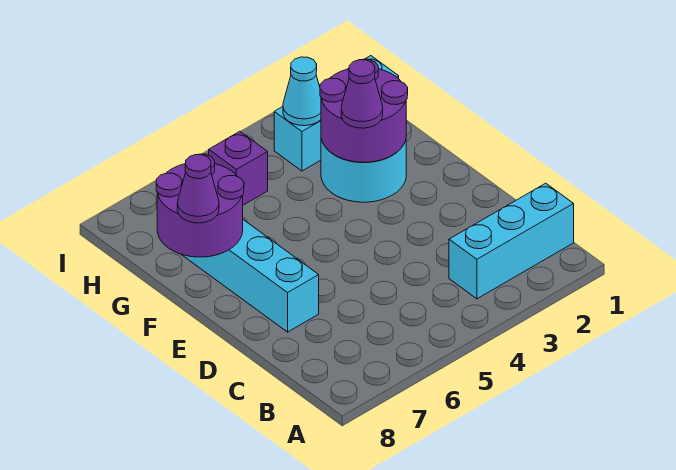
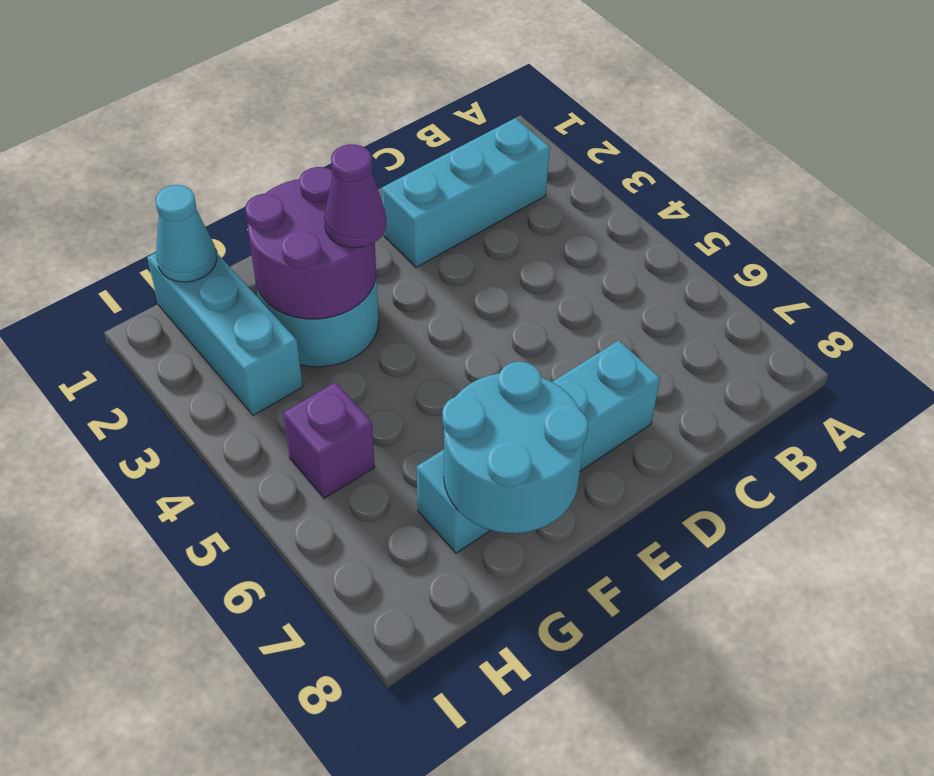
cyan brick B1:B3 level 1 -> cyan brick B2:D2 level 1
purple round brick F7:G8 level 2 -> cyan round brick F7:G8 level 2
purple cone F8 level 3 -> none
cyan cone H3 level 2 -> cyan cone H1 level 2

